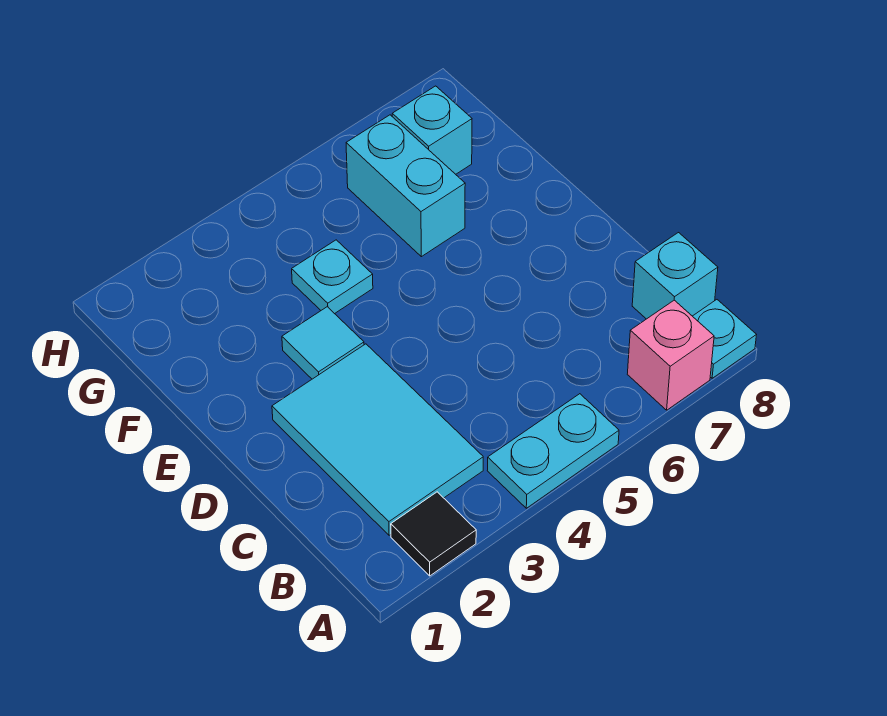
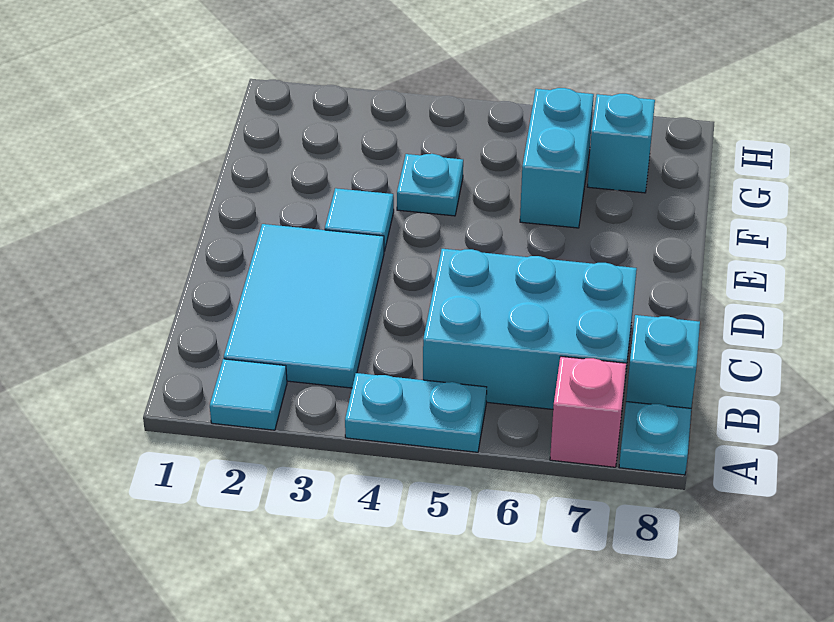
black tile A2 level 1 -> cyan tile A2 level 1
none -> cyan brick B5:C7 level 1

